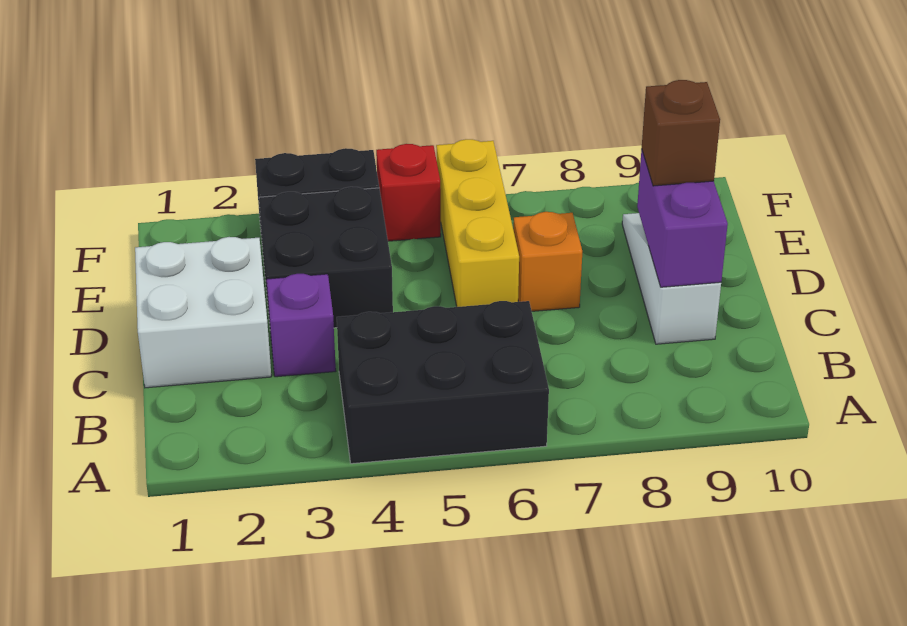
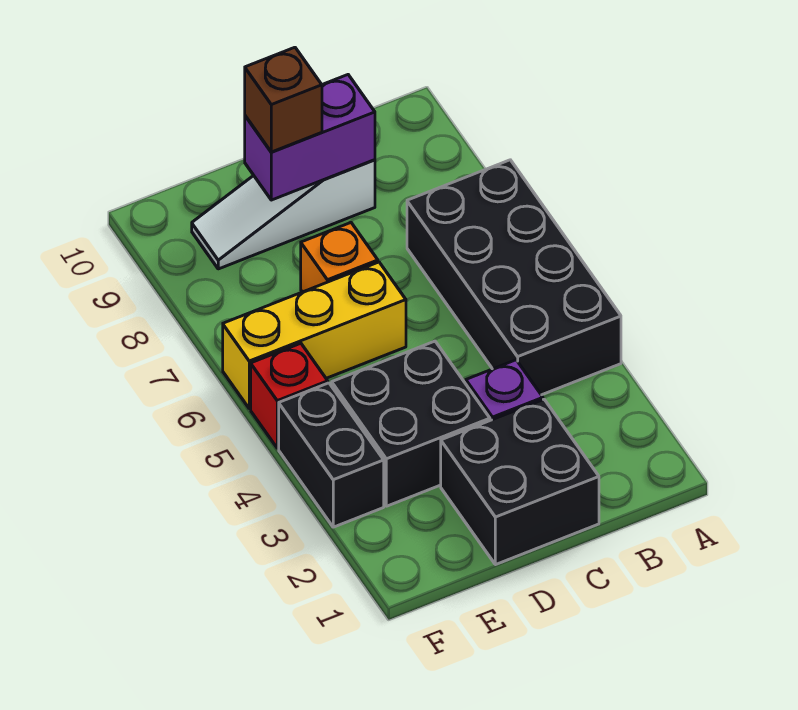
black brick A4:B6 level 1 -> black brick A4:B7 level 1
white brick C1:D2 level 1 -> black brick C1:D2 level 1

